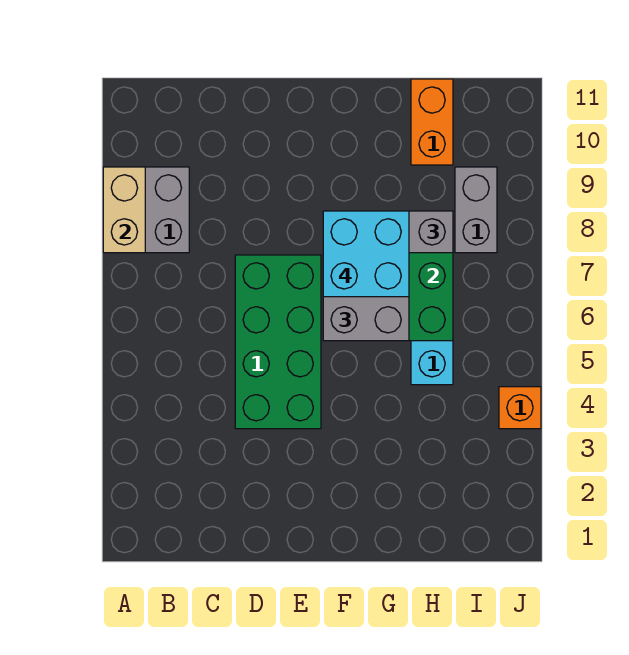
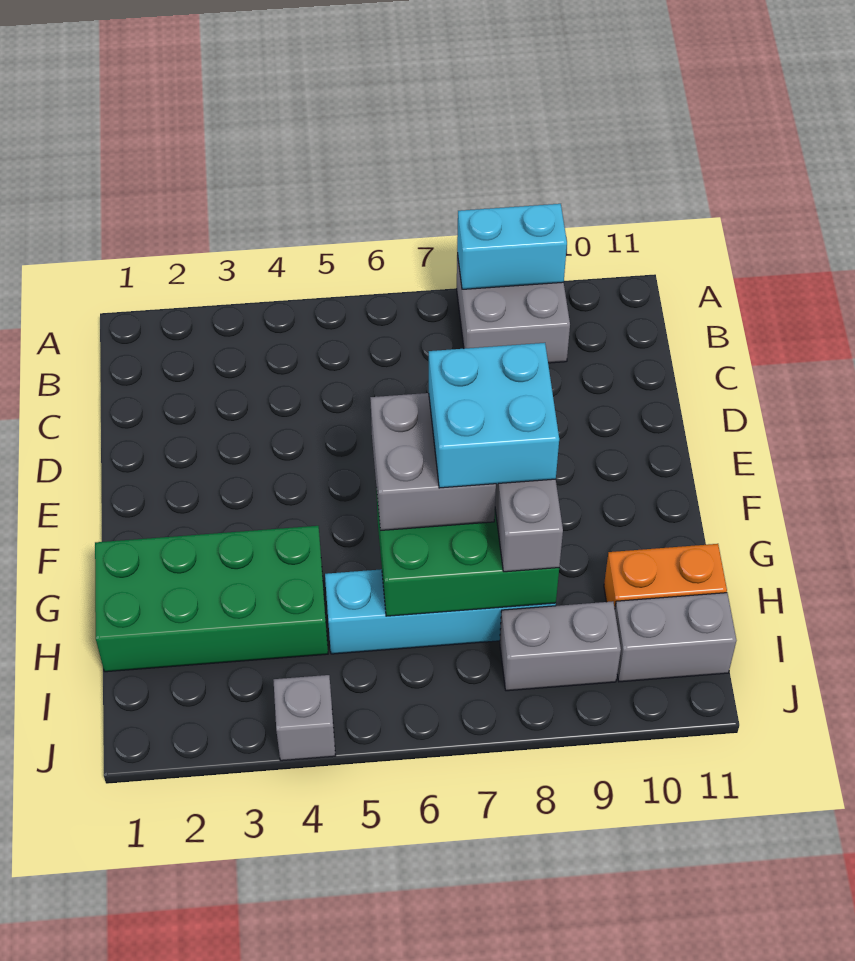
tan brick A8:A9 level 2 -> cyan brick A8:A9 level 2
green brick D4:E7 level 1 -> green brick G1:H4 level 1
none -> grey brick I10:I11 level 1
orange brick J4 level 1 -> grey brick J4 level 1

